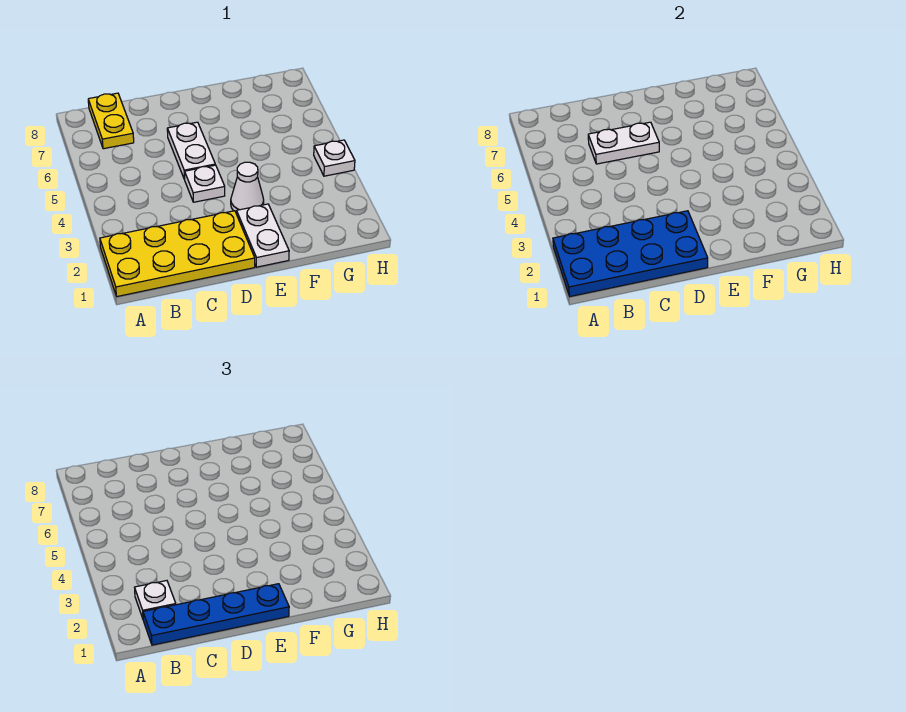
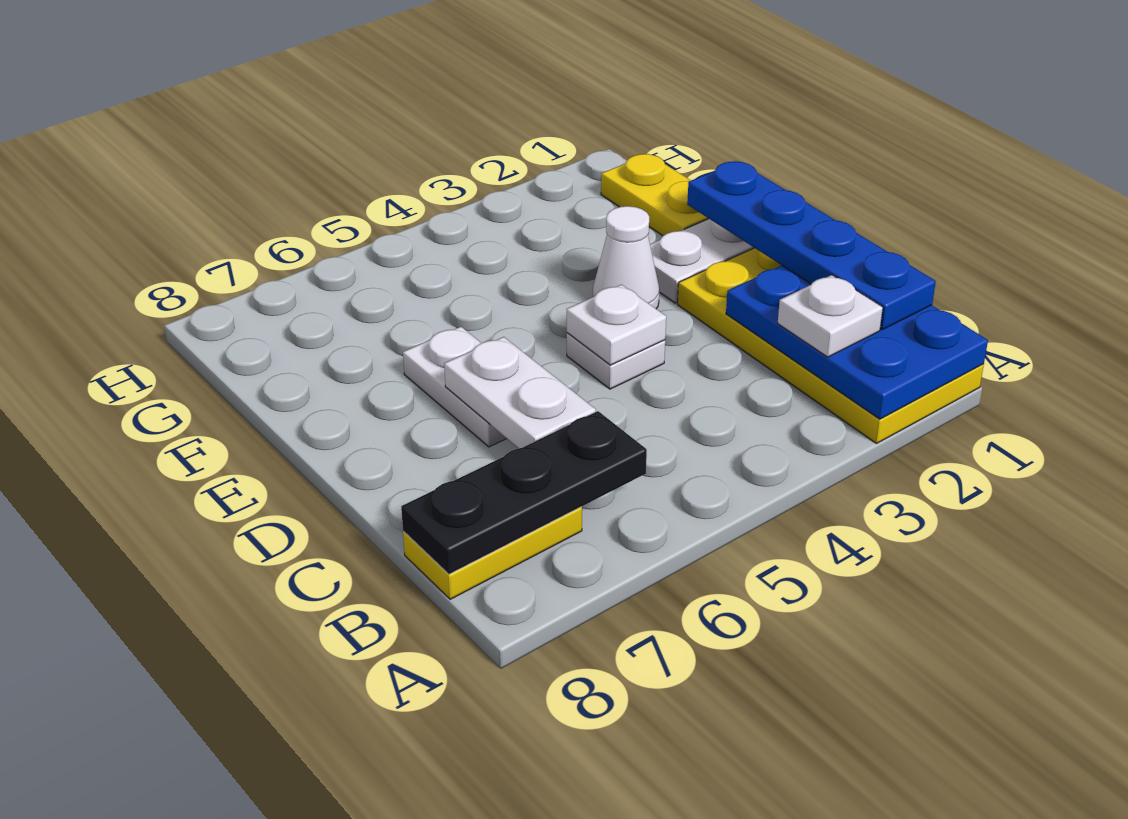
blue plate A1:D2 level 2 -> blue plate A1:C2 level 2
none -> black plate B6:B8 level 2
white plate D5:D6 level 1 -> white plate D6:E6 level 1
none -> yellow plate F1:G1 level 1
white plate H4 level 1 -> white plate D4 level 2

